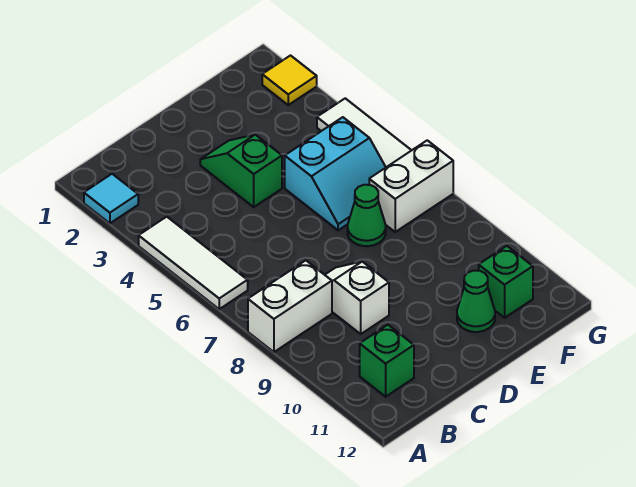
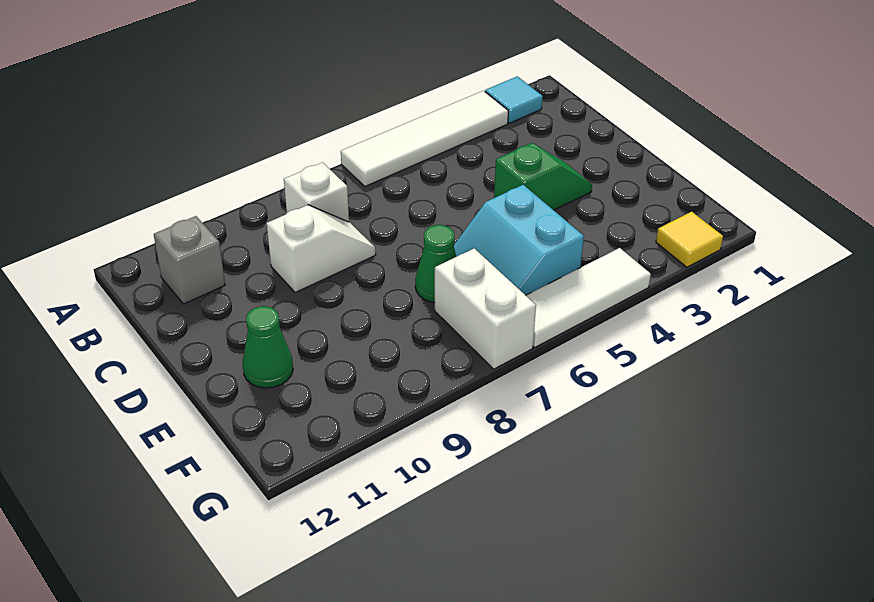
white tile A4:A6 level 1 -> white tile A3:A6 level 1
white brick A8:B8 level 1 -> white brick B8 level 1
green brick B11 level 1 -> grey brick B11 level 1
green brick F11 level 1 -> none

